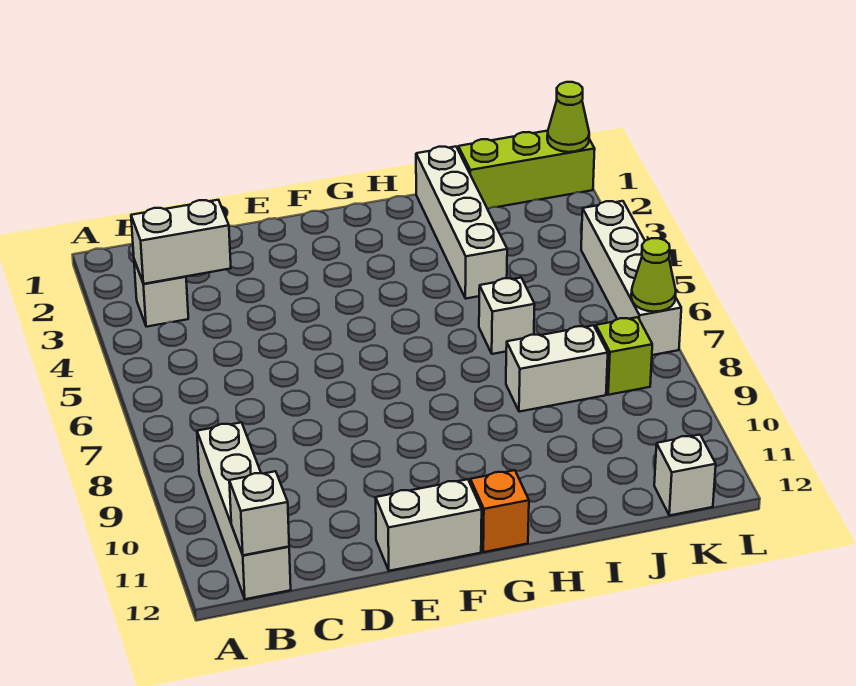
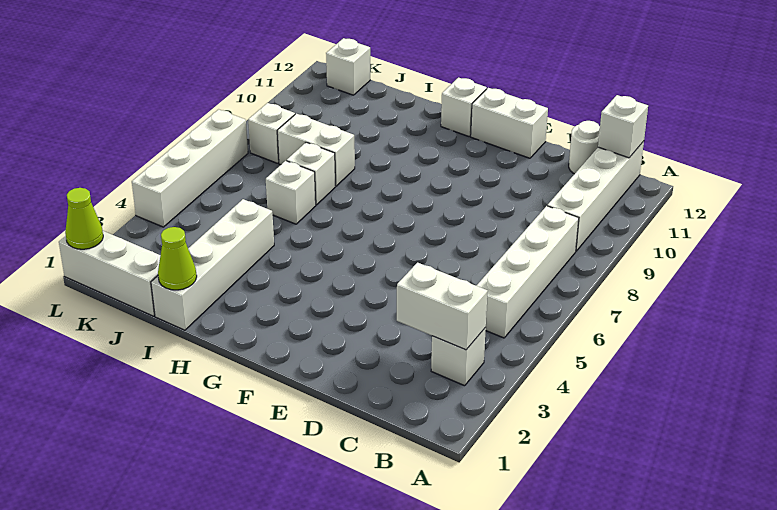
none -> white brick B5:B8 level 1
none -> white round brick C12 level 1
orange brick G12 level 1 -> white brick G12 level 1
none -> white brick I7 level 1
lime brick J1:L1 level 1 -> white brick J1:L1 level 1
lime brick K8 level 1 -> white brick K8 level 1
lime cone L7 level 2 -> lime cone I1 level 2

